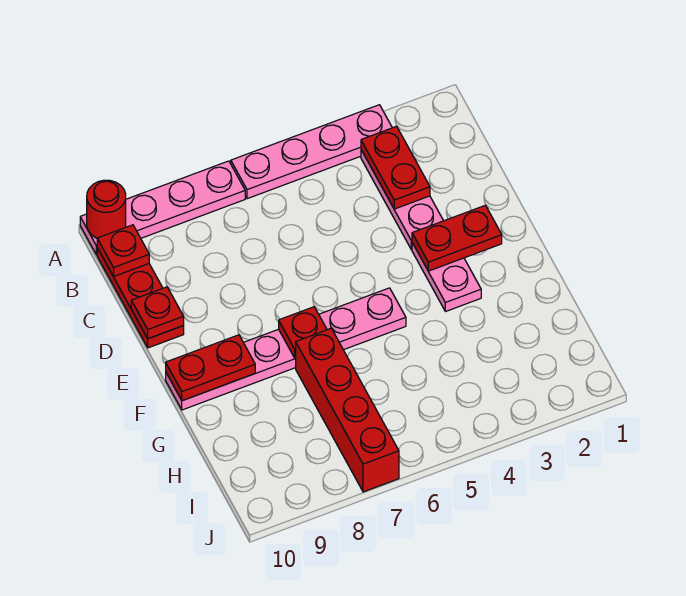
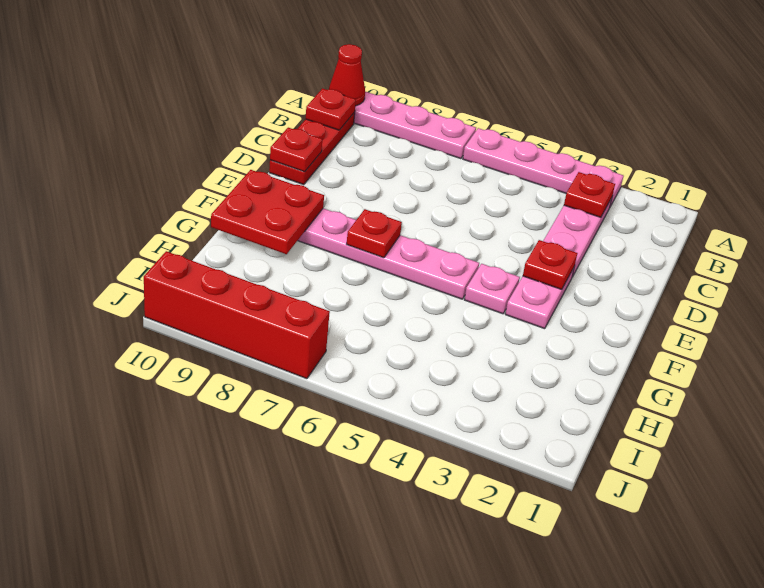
red round brick A10 level 2 -> red cone A10 level 2
red plate B3:C3 level 2 -> red plate B3 level 2
red plate E2:E3 level 2 -> red plate E3 level 2
none -> pink plate F4 level 1
red plate F9:F10 level 2 -> red plate F9:G10 level 2
red brick G7:J7 level 1 -> red brick J7:J10 level 1

